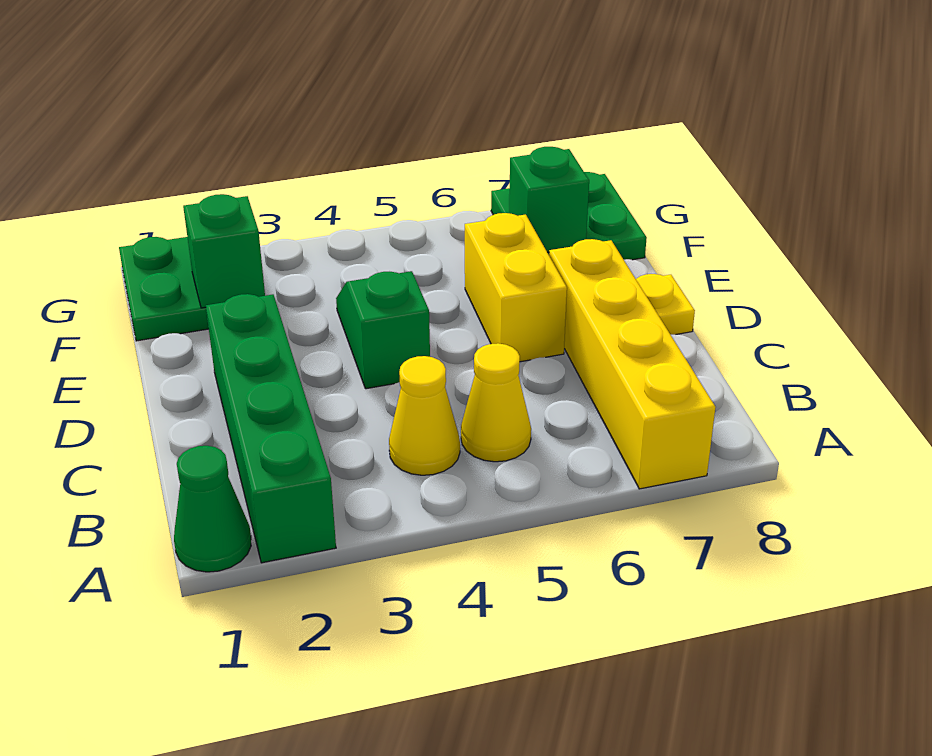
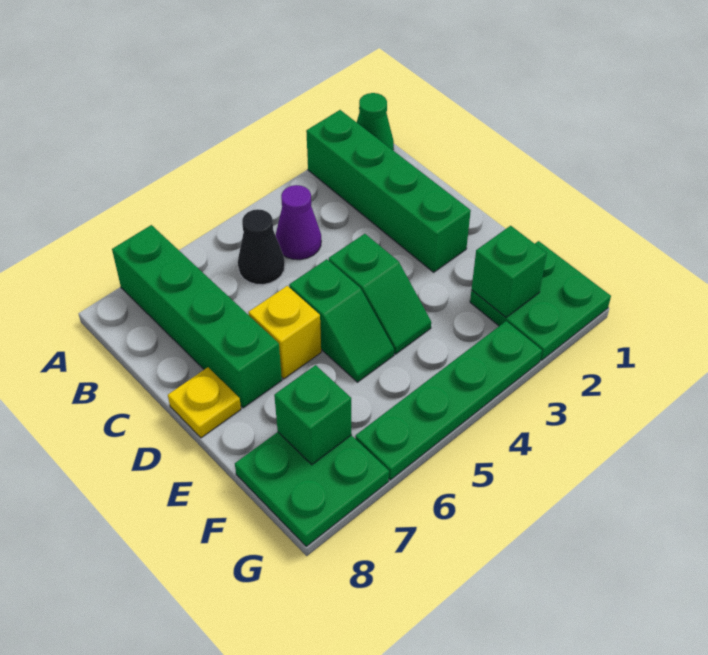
yellow brick A7:D7 level 1 -> green brick A7:D7 level 1
yellow cone B4 level 1 -> purple cone B4 level 1
yellow cone B5 level 1 -> black cone B5 level 1
none -> green slope D5:E5 level 1 top D
yellow brick D6:E6 level 1 -> yellow brick D6 level 1
none -> green plate G3:G6 level 1

